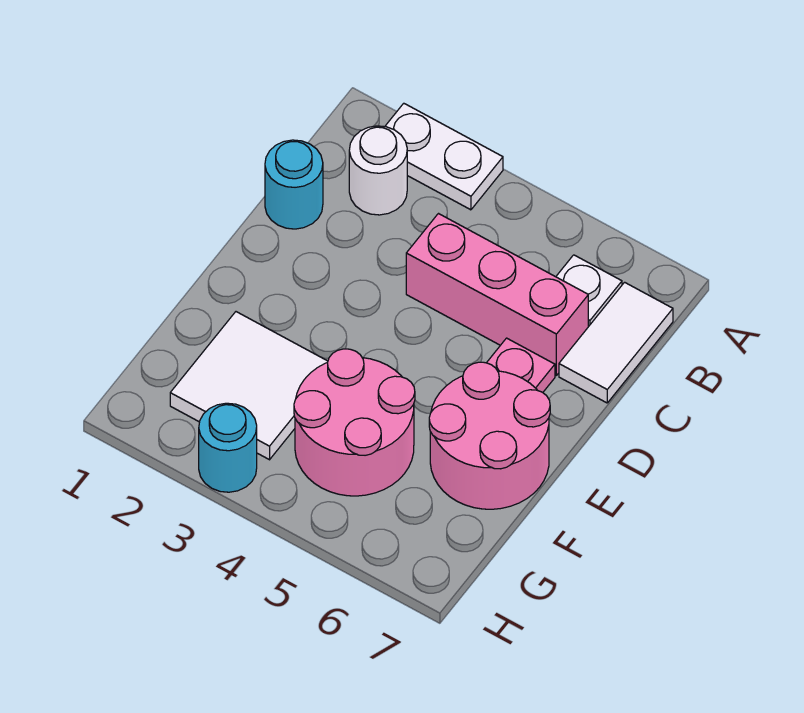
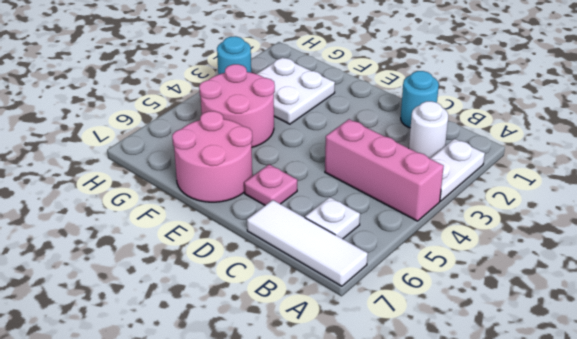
white tile B7:C7 level 1 -> white tile A7:C7 level 1
pink brick C4:C6 level 1 -> pink brick A4:C4 level 1
white tile F2:G3 level 1 -> white plate F2:G3 level 1

